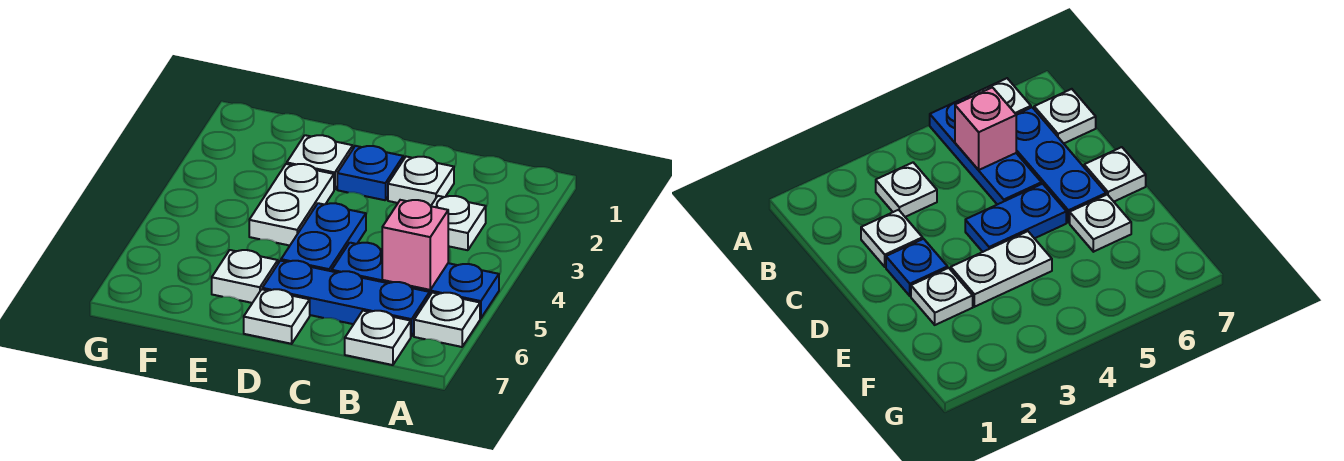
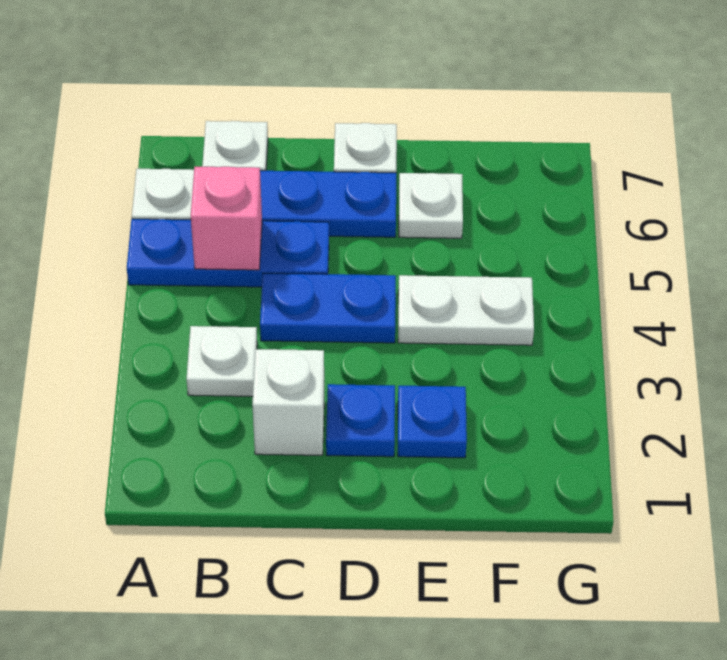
white plate C2 level 1 -> white brick C2 level 1
blue plate D4:D5 level 1 -> blue plate C4:D4 level 1
white plate E2 level 1 -> blue plate E2 level 1
white plate E3:E4 level 1 -> white plate E4:F4 level 1

